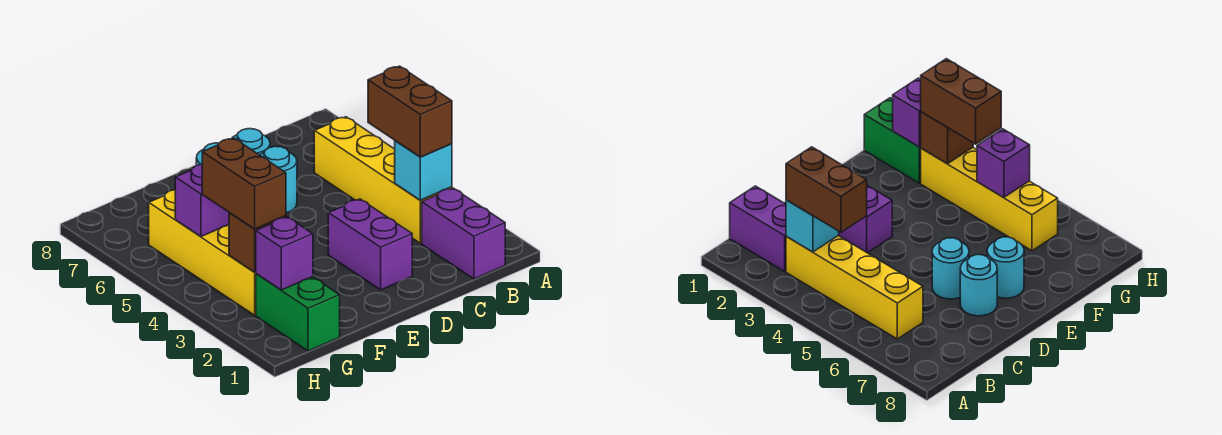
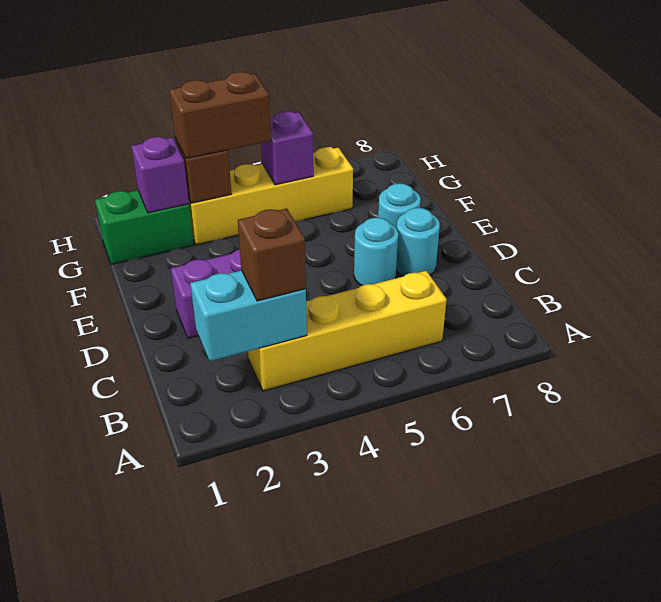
purple brick B1:B2 level 1 -> none
cyan brick B3 level 2 -> cyan brick B2:B3 level 2
brown brick B3:B4 level 3 -> brown brick B3 level 3

